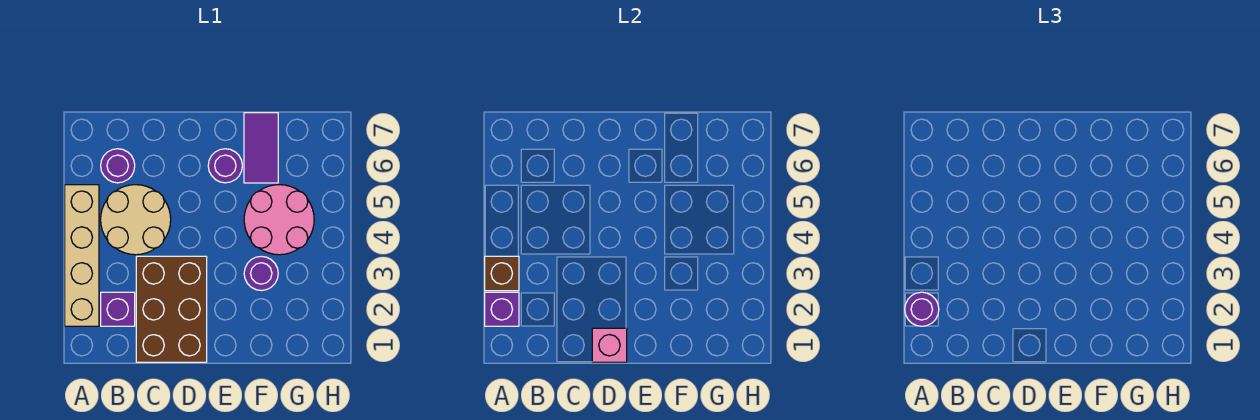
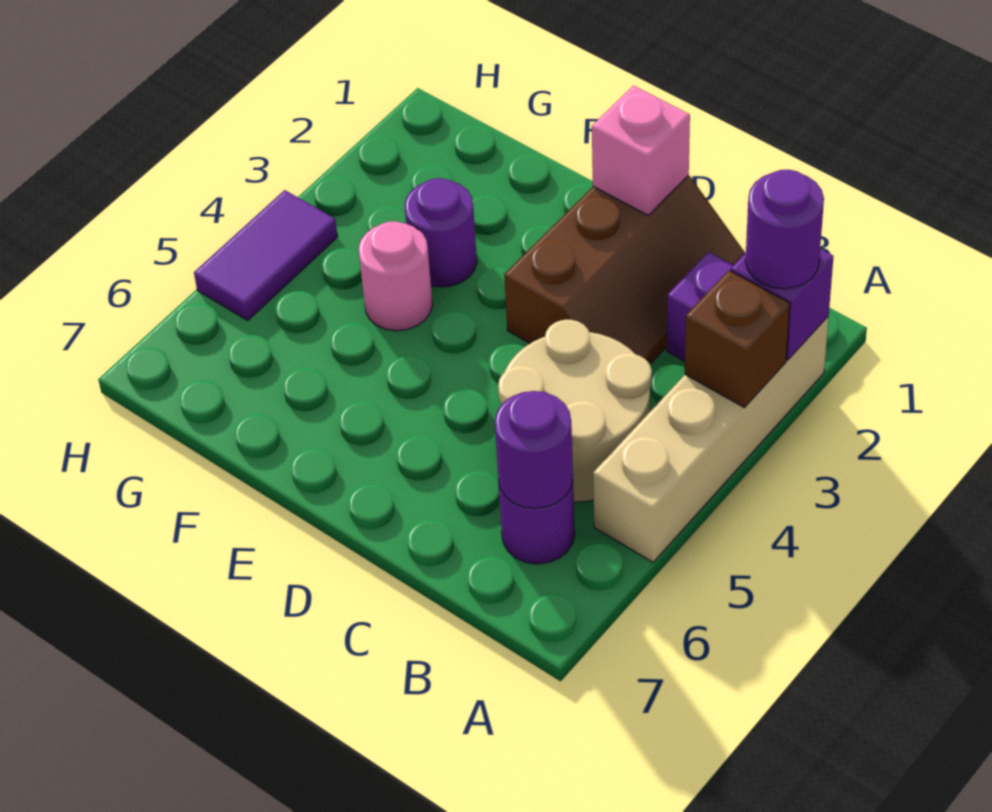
brown brick C1:D3 level 1 -> brown slope C1:D3 level 1 top D
purple round brick E6 level 1 -> purple round brick B6 level 2
pink round brick F4:G5 level 1 -> pink round brick F4 level 1
purple tile F6:F7 level 1 -> purple tile H4:H5 level 1

